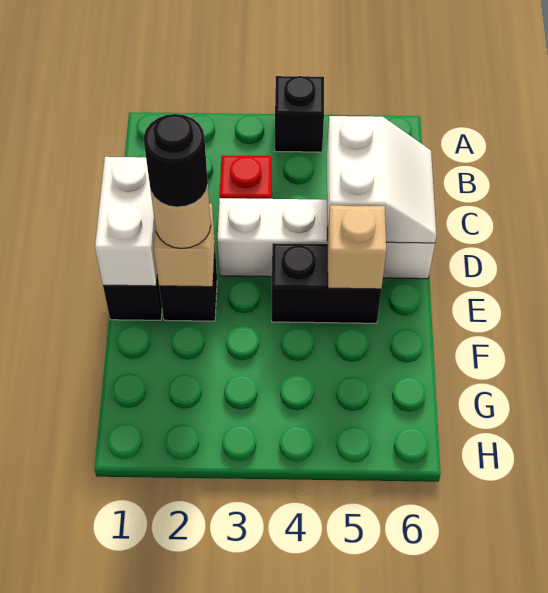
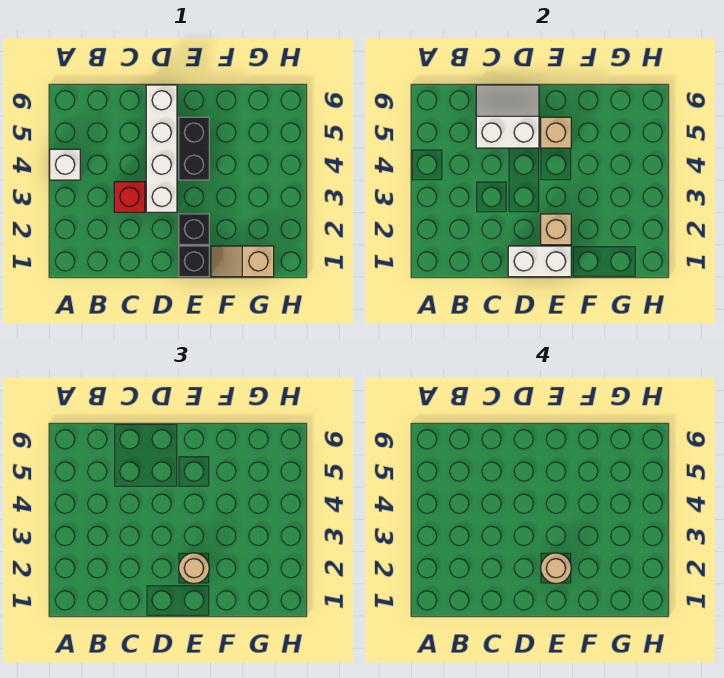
black brick A4 level 1 -> white brick A4 level 1
black round brick E2 level 4 -> tan round brick E2 level 4
none -> tan slope F1:G1 level 1 top G

